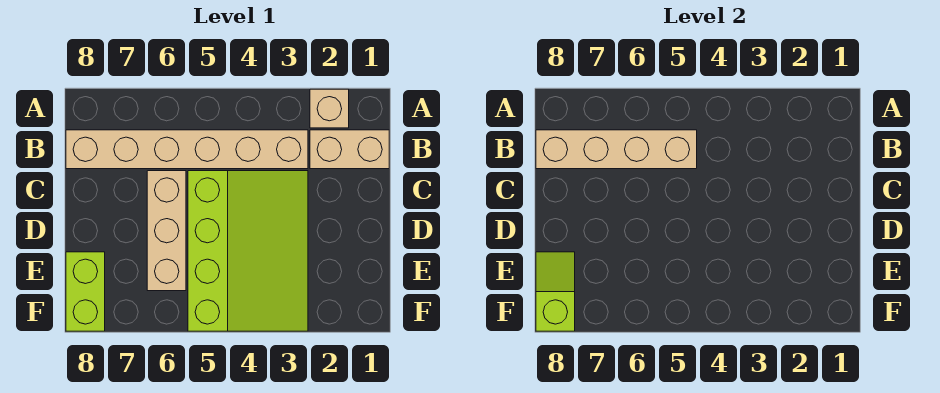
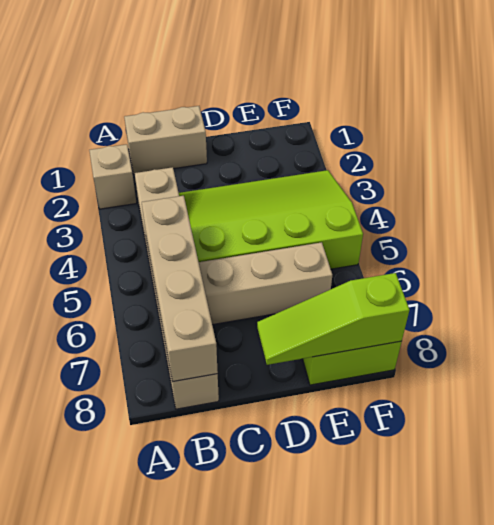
tan brick B1:B2 level 1 -> tan brick B1:C1 level 1
lime slope E8:F8 level 2 top F -> lime slope D8:F8 level 2 top F

